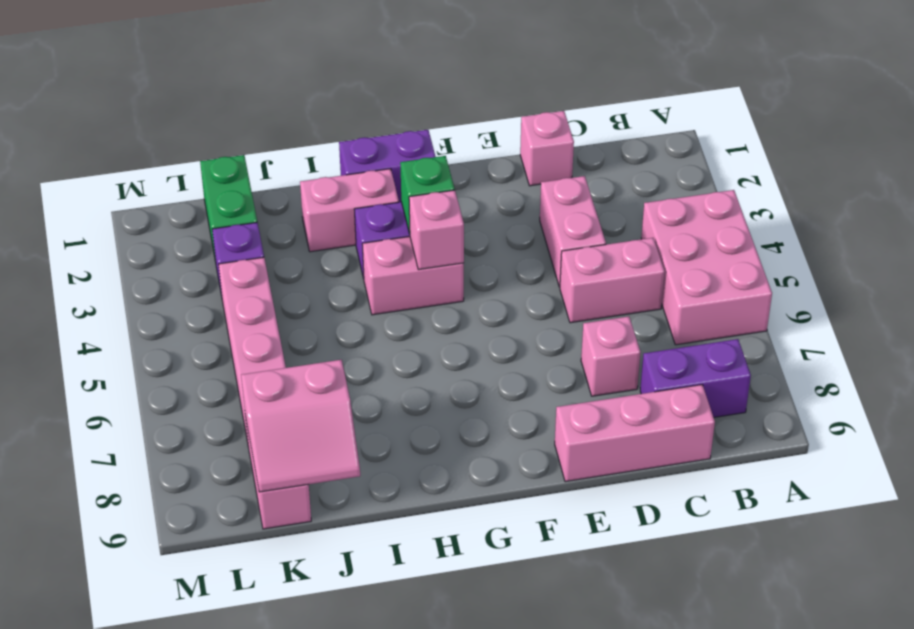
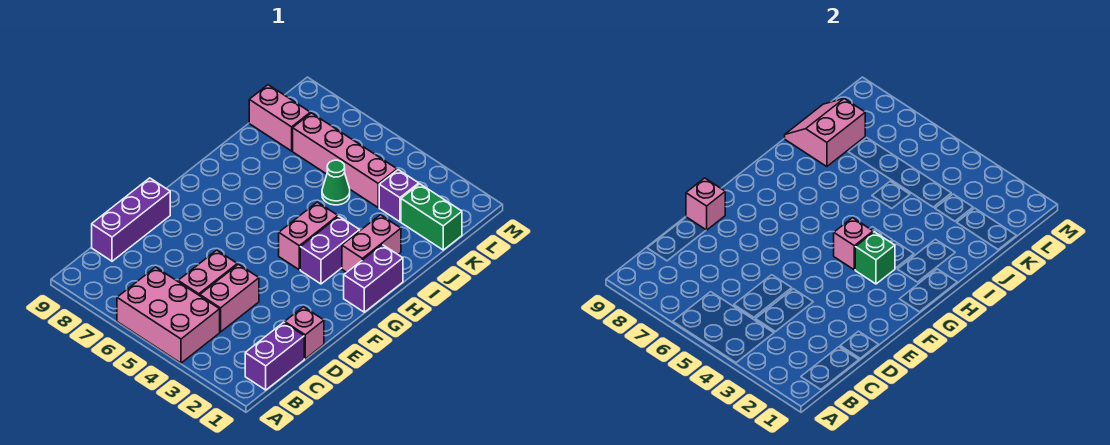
purple brick B8:C8 level 1 -> purple brick B1:C1 level 1
pink brick C9:E9 level 1 -> purple brick C9:E9 level 1
pink brick D3:D4 level 1 -> pink brick C4:D4 level 1
pink brick D7 level 1 -> pink brick E9 level 2
none -> green cone J5 level 1

